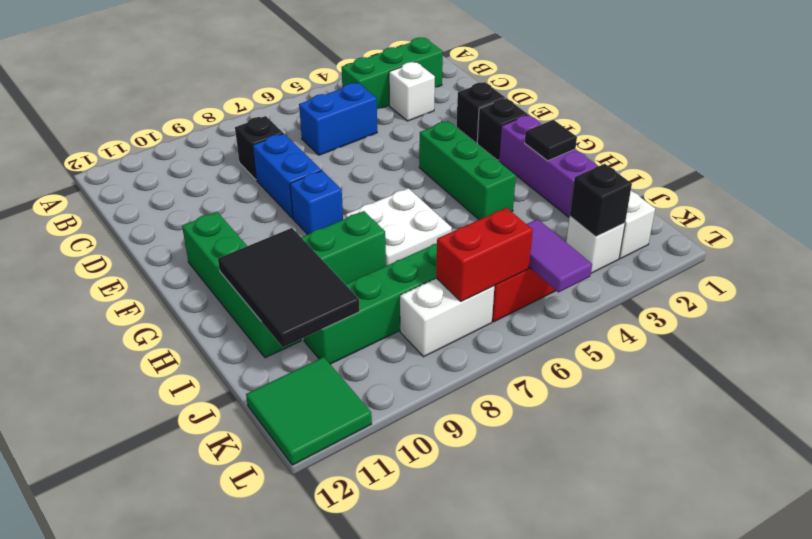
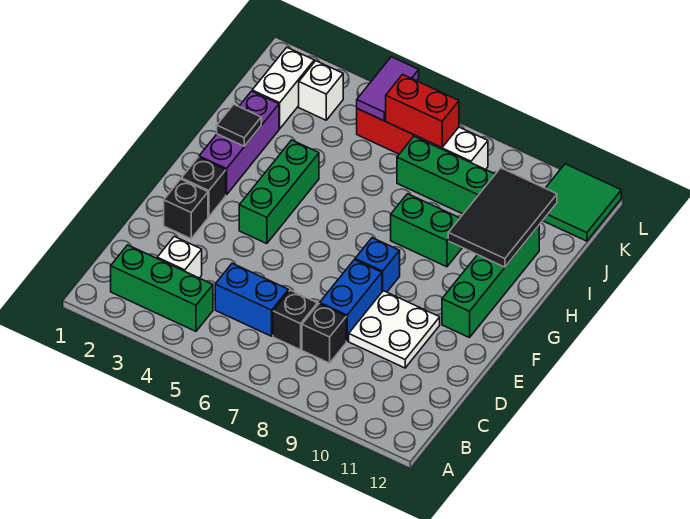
white plate G6:H7 level 1 -> white plate D9:E10 level 1
black brick K3 level 2 -> black brick C7 level 1

